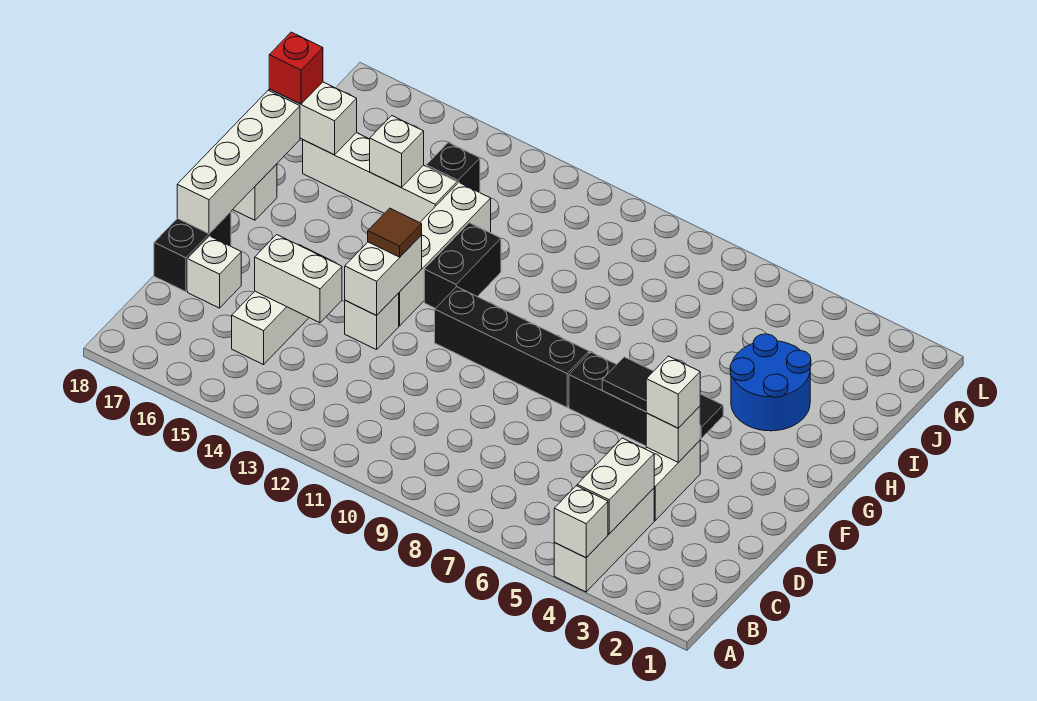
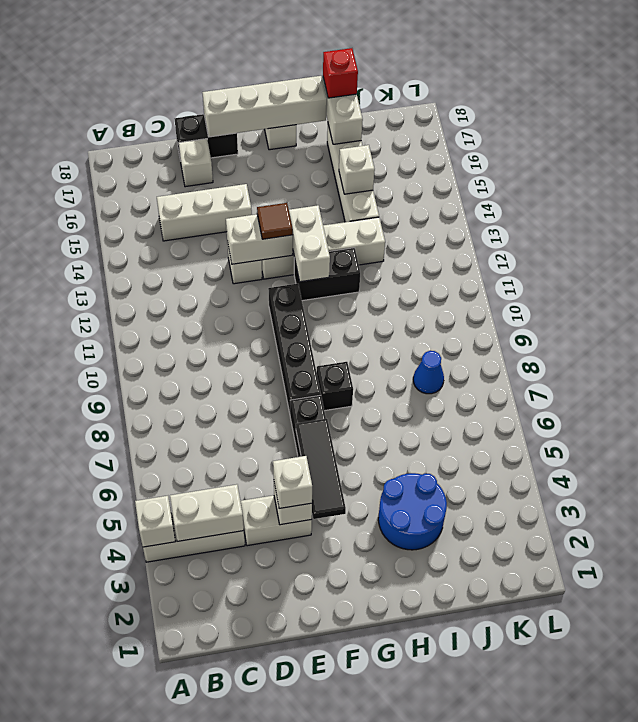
white brick D14:D15 level 2 -> white brick G12:G13 level 2
none -> blue cone J8 level 1
black brick J14 level 1 -> black brick G8 level 1

